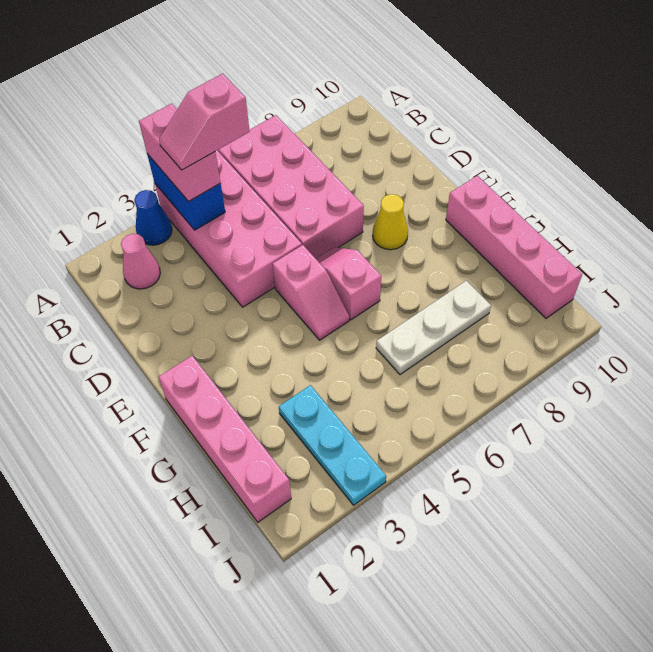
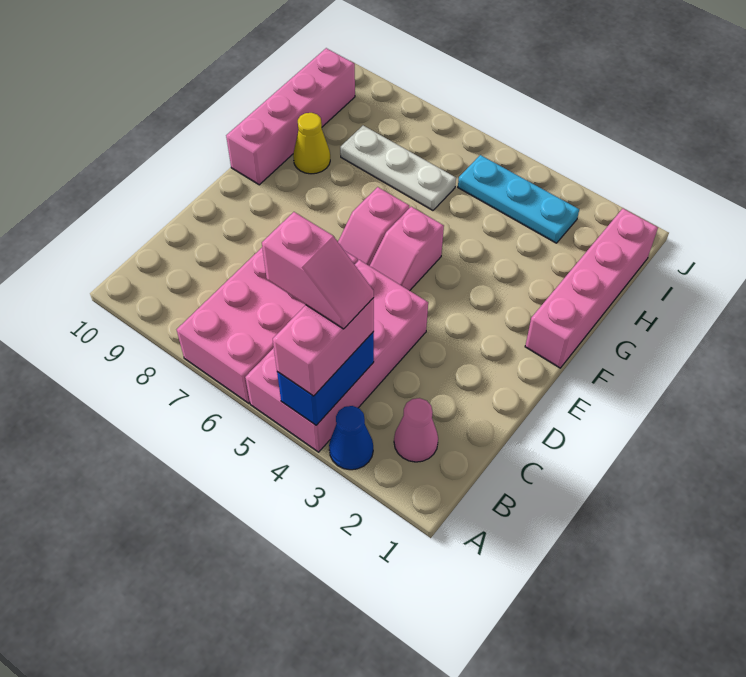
pink slope E5:F5 level 1 top E -> pink slope E5:F5 level 1 top F
yellow cone E8 level 1 -> yellow cone G9 level 1
cyan plate H3:J3 level 1 -> cyan plate I3:I5 level 1

